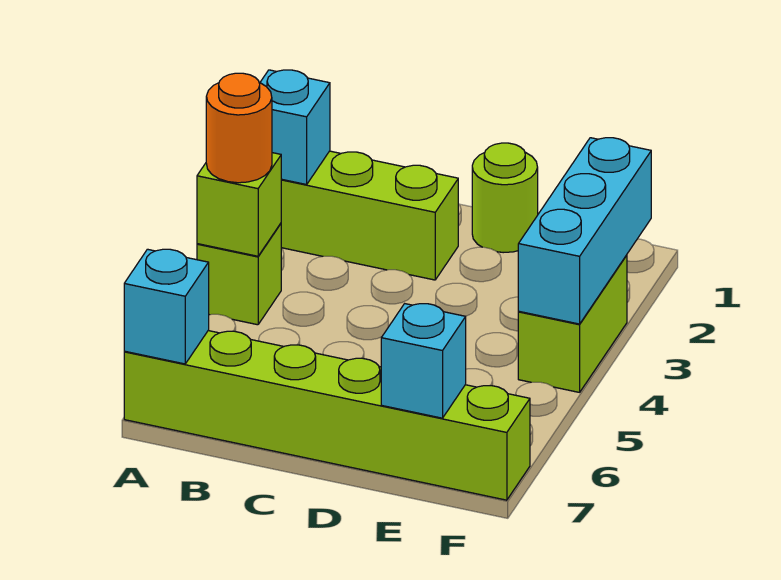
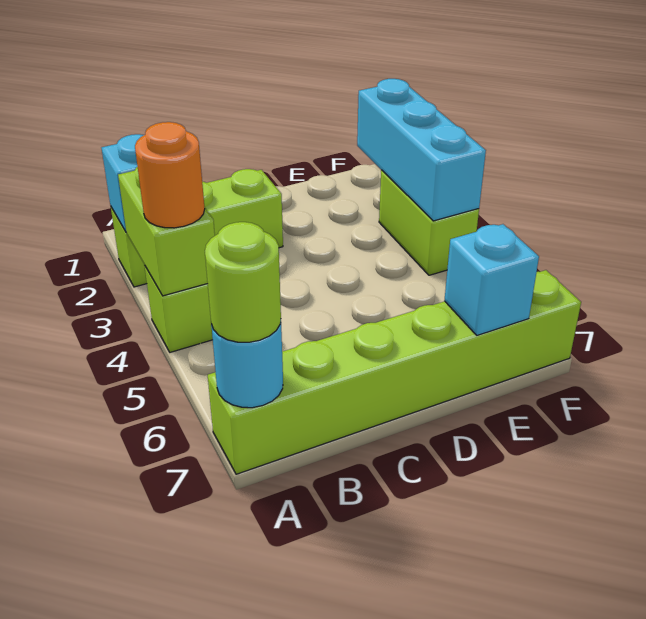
lime brick A4 level 2 -> lime brick A3:A4 level 2
cyan brick A7 level 2 -> cyan round brick A7 level 2
lime round brick D1 level 1 -> lime round brick A7 level 3

